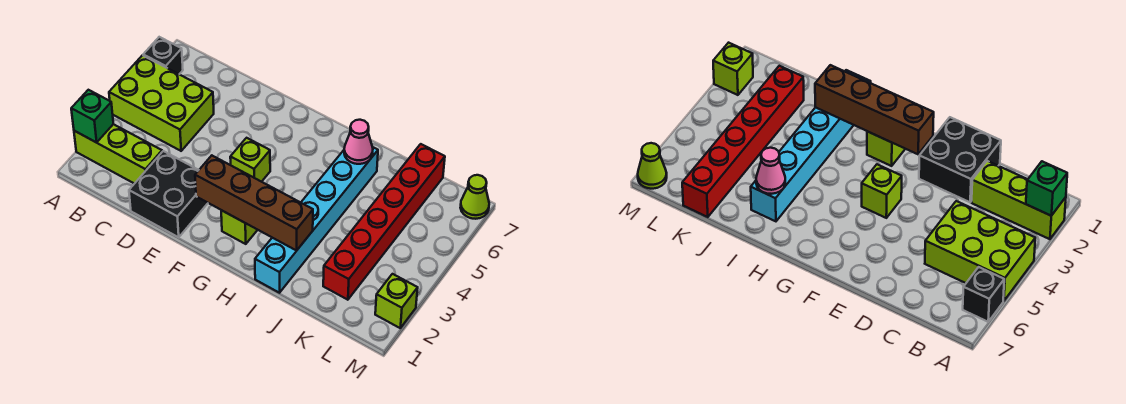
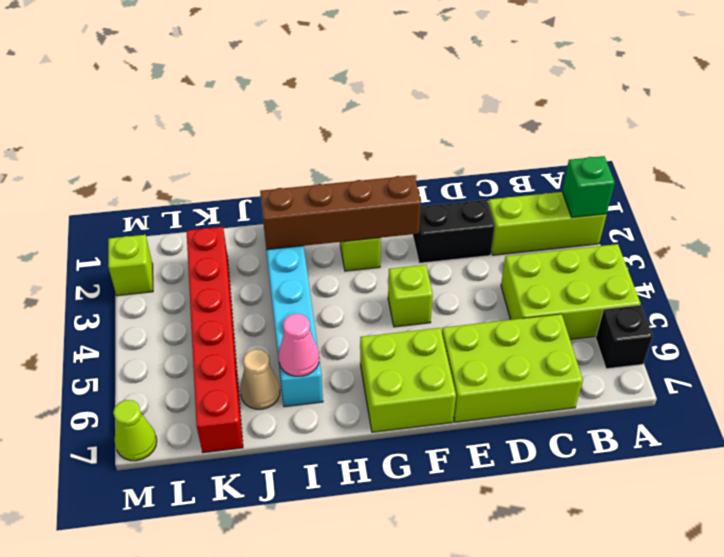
none -> lime brick C6:E7 level 1
black brick D1:E2 level 1 -> black brick D2:E2 level 1
none -> lime brick F6:G7 level 1
none -> tan cone J6 level 1

